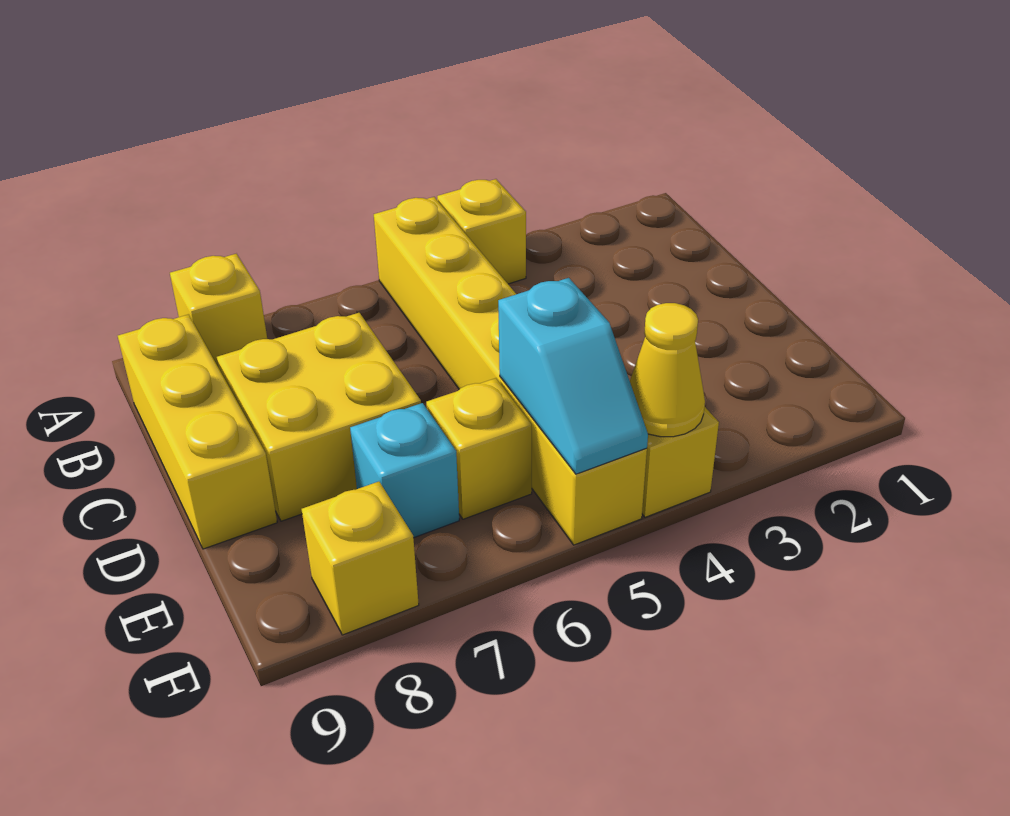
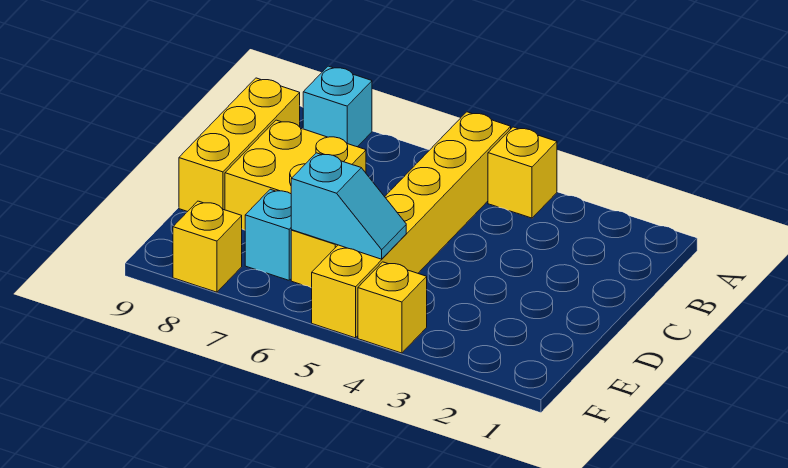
yellow brick A8 level 1 -> cyan brick A8 level 1
cyan slope E5:F5 level 2 top E -> cyan slope E5:E6 level 2 top 6
yellow cone F4 level 2 -> none

